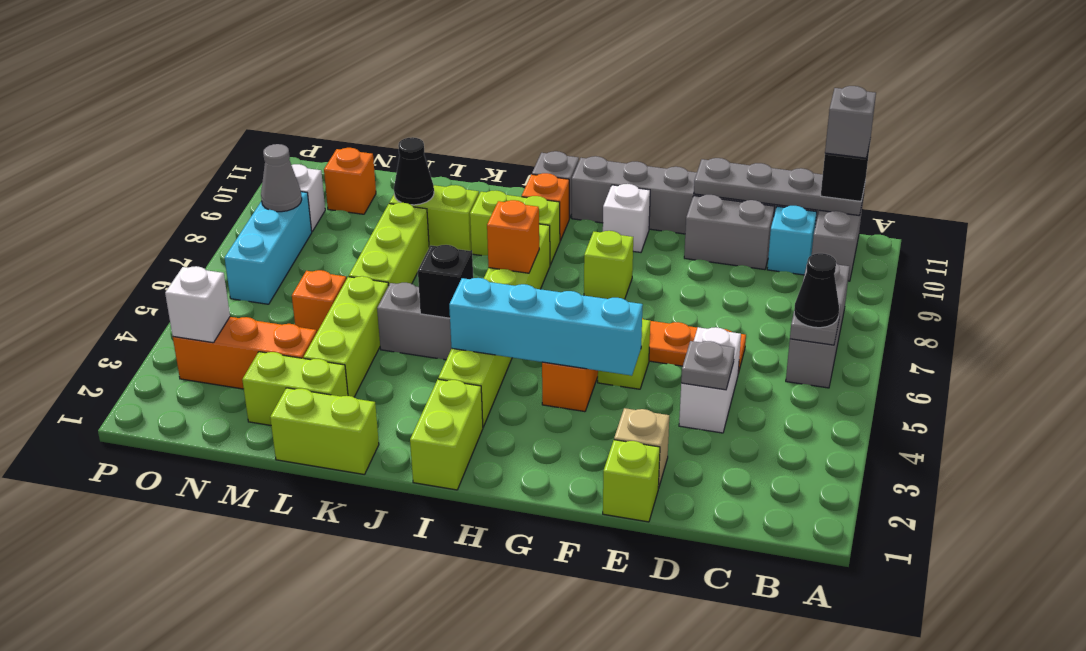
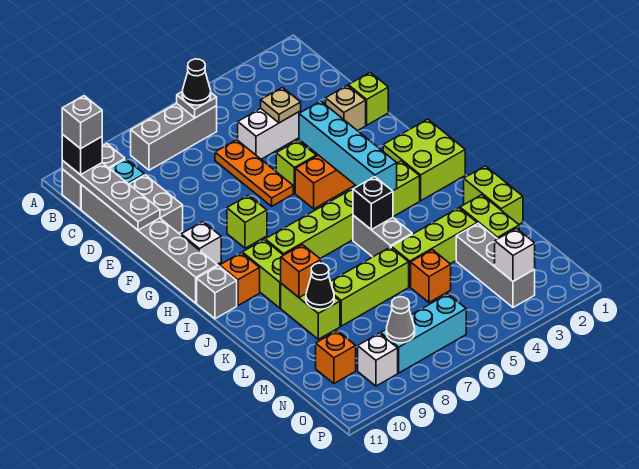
grey plate D4 level 2 -> tan plate D4 level 2
lime brick I1:I2 level 1 -> lime brick H1:I2 level 1
orange brick I7 level 2 -> orange brick K9 level 2
orange brick M3:O3 level 1 -> grey brick M3:O3 level 1

